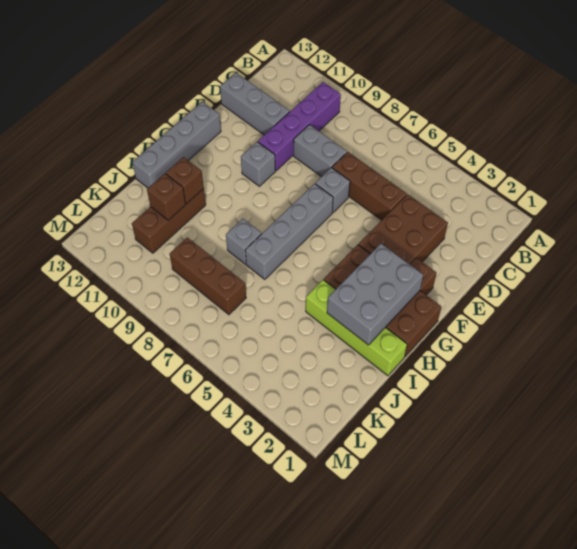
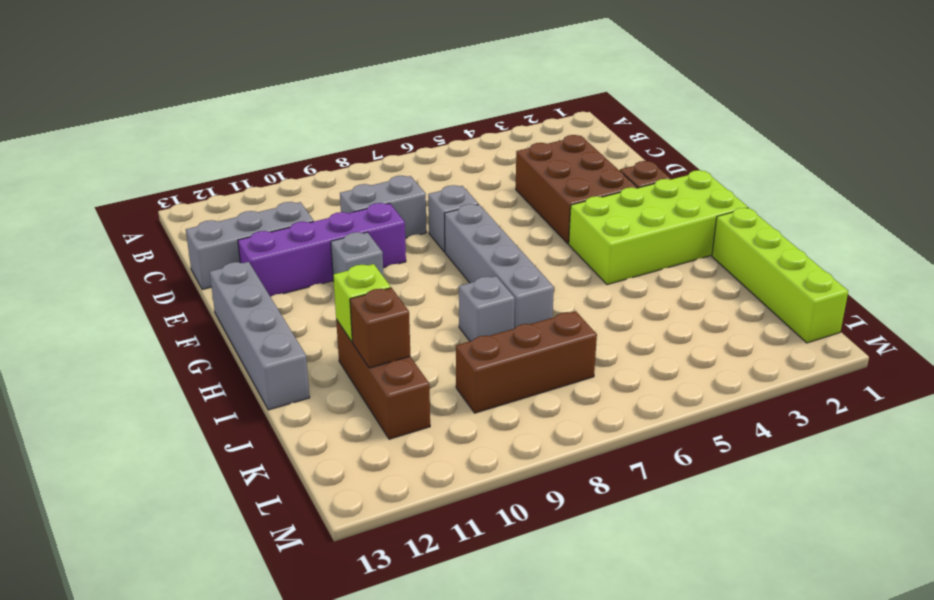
purple brick B10:E10 level 1 -> purple brick E9:E12 level 1
brown brick D5:D7 level 1 -> none
brown brick G1:H4 level 1 -> lime brick G1:H4 level 1
grey brick G2:I3 level 2 -> none
lime brick I1:I4 level 1 -> lime brick I1:L1 level 1
brown brick I11 level 2 -> lime brick I11 level 2

